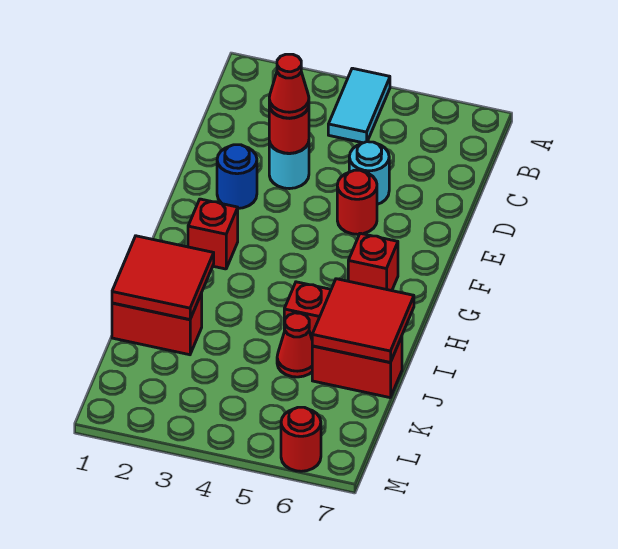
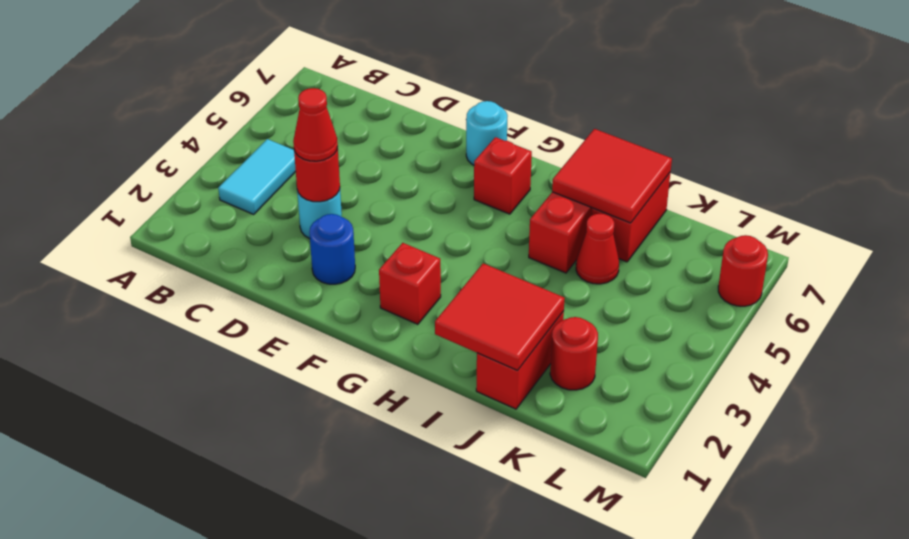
cyan tile A4:B4 level 1 -> cyan tile B3:B4 level 1
cyan round brick D5 level 1 -> cyan round brick F7 level 1
red round brick E5 level 1 -> red round brick K2 level 1

